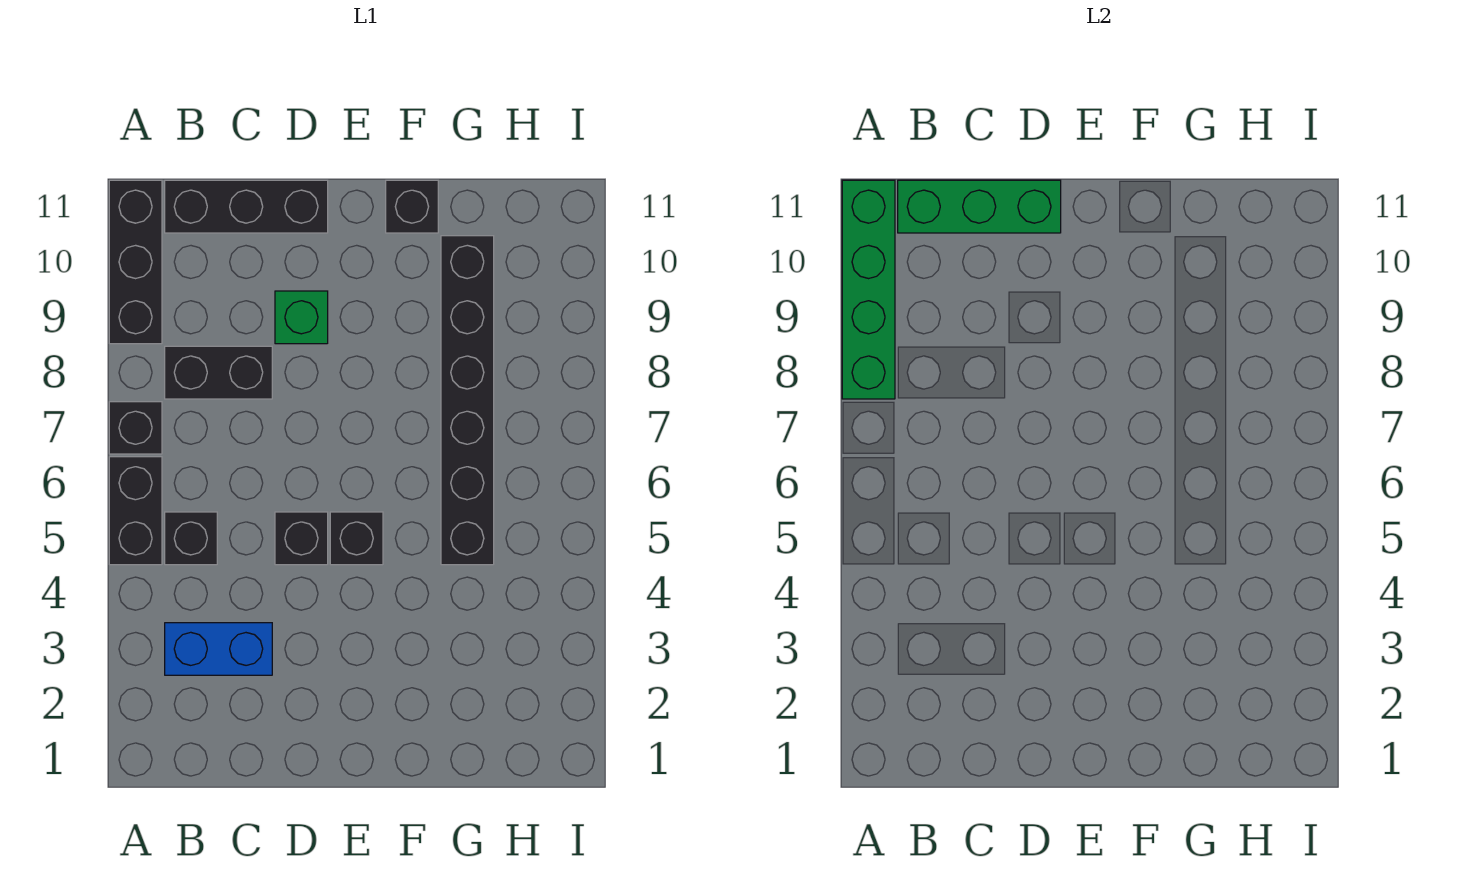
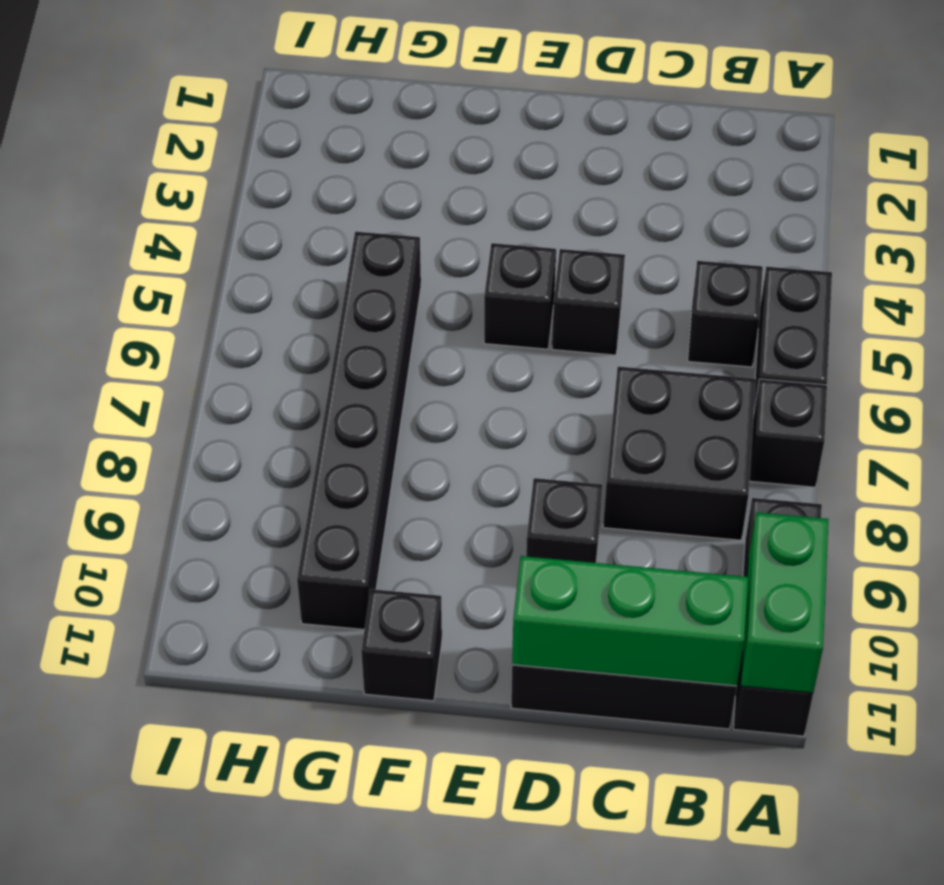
green brick A8:A11 level 2 -> green brick A10:A11 level 2
blue brick B3:C3 level 1 -> none
black brick B8:C8 level 1 -> black brick B7:C8 level 1
green brick D9 level 1 -> black brick D9 level 1

